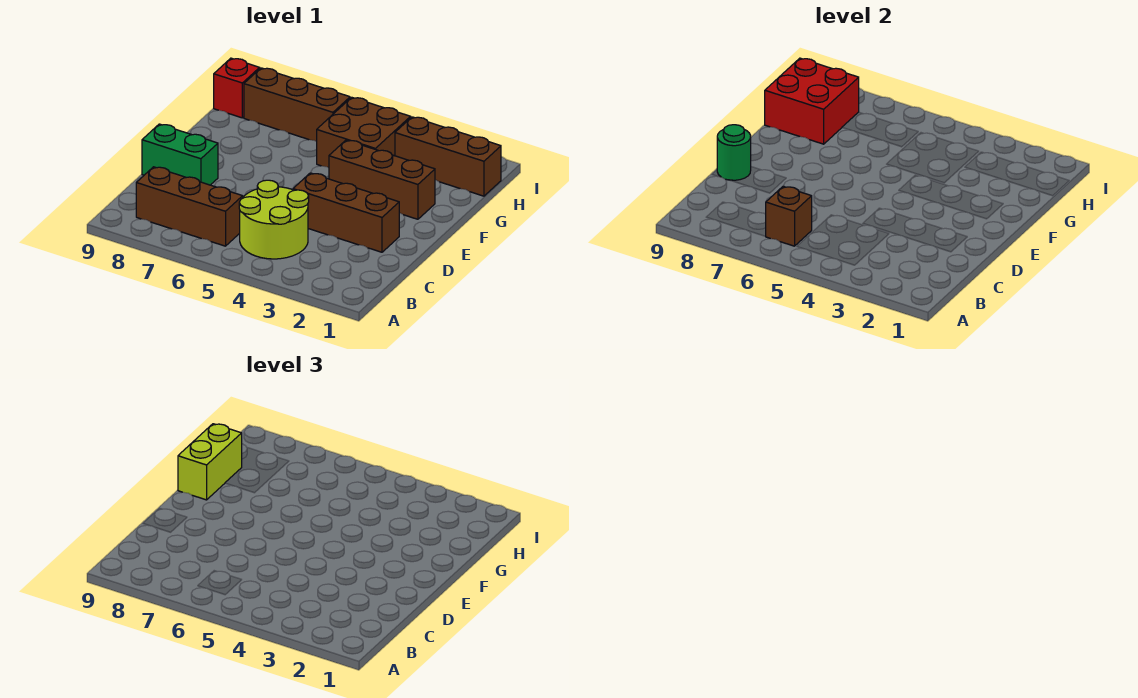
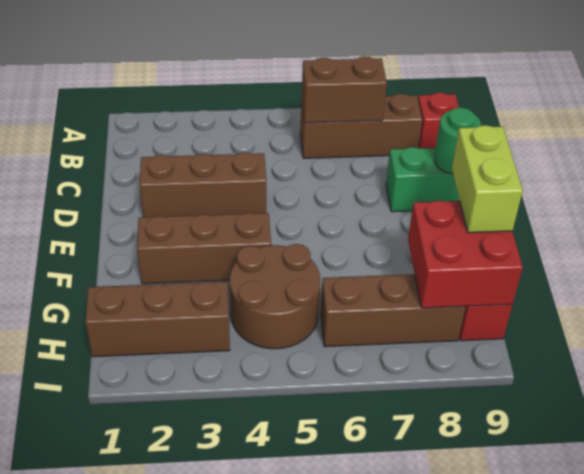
lime round brick B4:C5 level 1 -> none
brown brick B6 level 2 -> brown brick B6:B7 level 2
none -> red brick B9 level 1
brown brick G4:H5 level 1 -> brown round brick G4:H5 level 1

